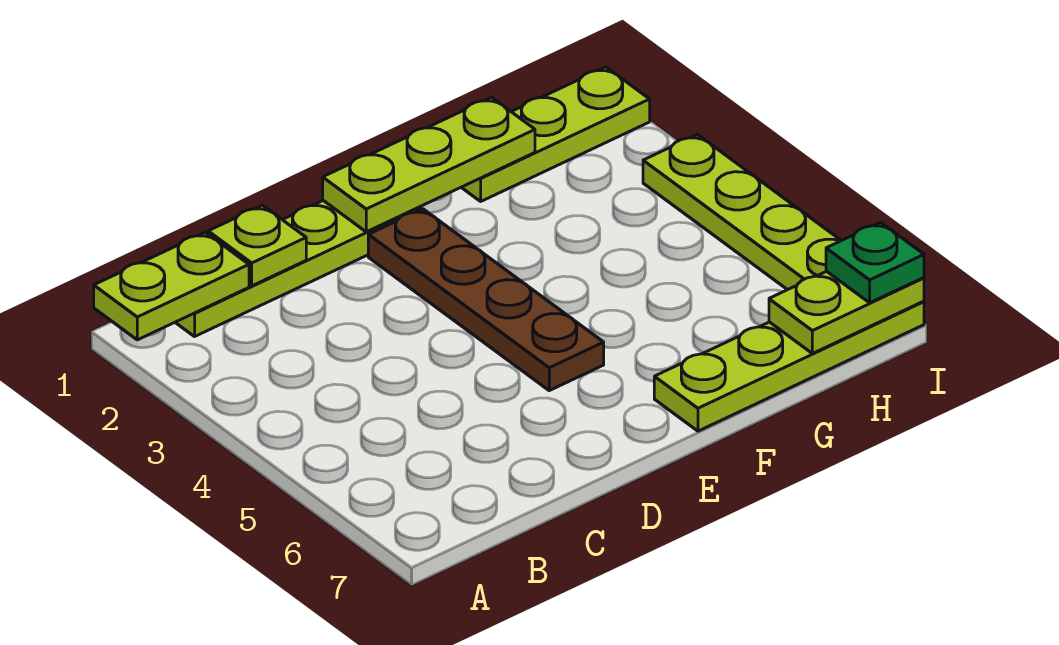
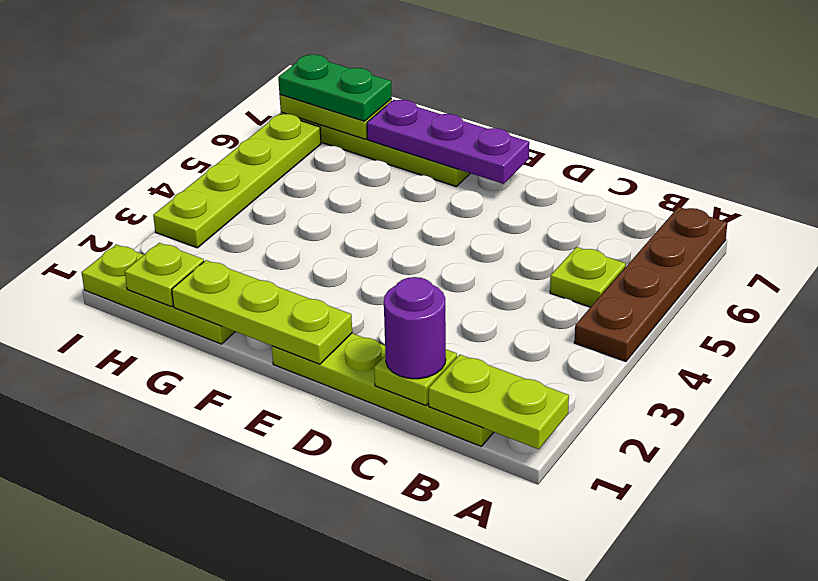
none -> lime plate B5 level 1
none -> purple round brick C1 level 3
brown plate E2:E5 level 1 -> brown plate A4:A7 level 1
none -> purple plate E7:G7 level 2
none -> lime plate H1 level 2
green plate I7 level 3 -> green plate H7:I7 level 3

